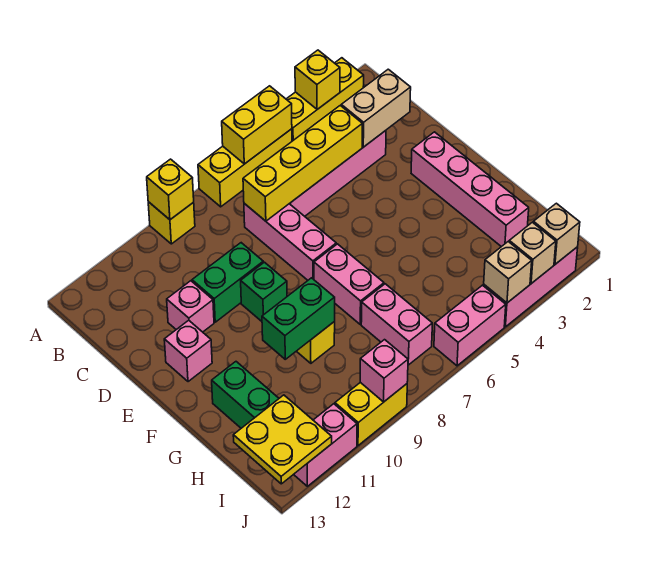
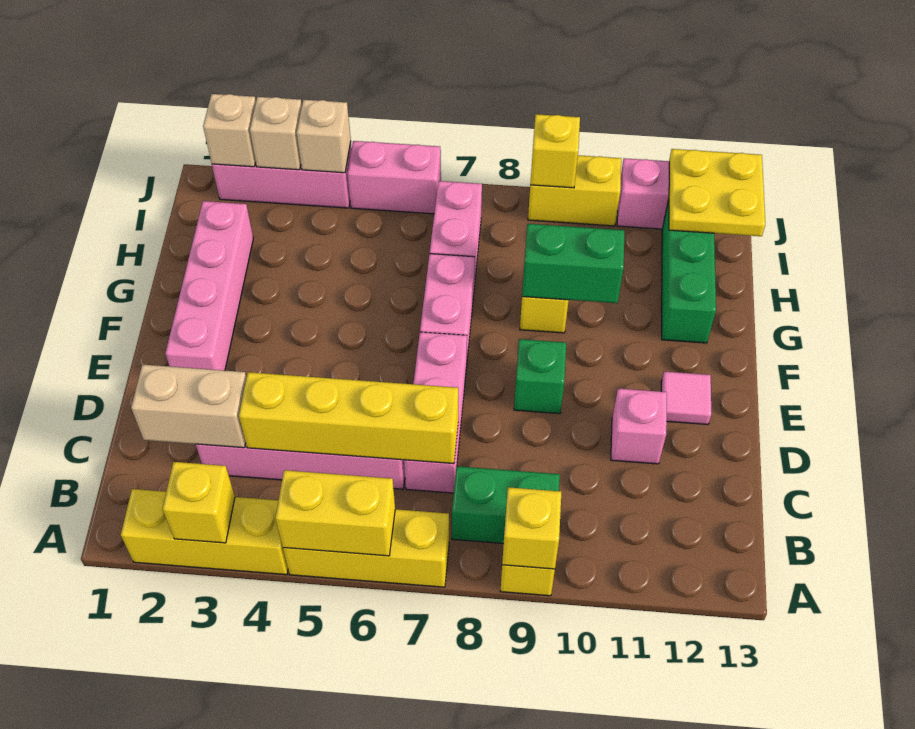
green brick D9:D10 level 1 -> green brick B8:B9 level 1
pink brick E12 level 1 -> pink tile E12 level 1
pink brick J9 level 2 -> yellow brick J9 level 2

